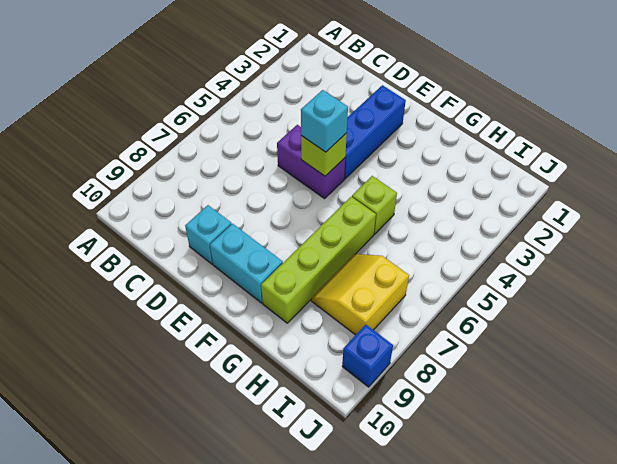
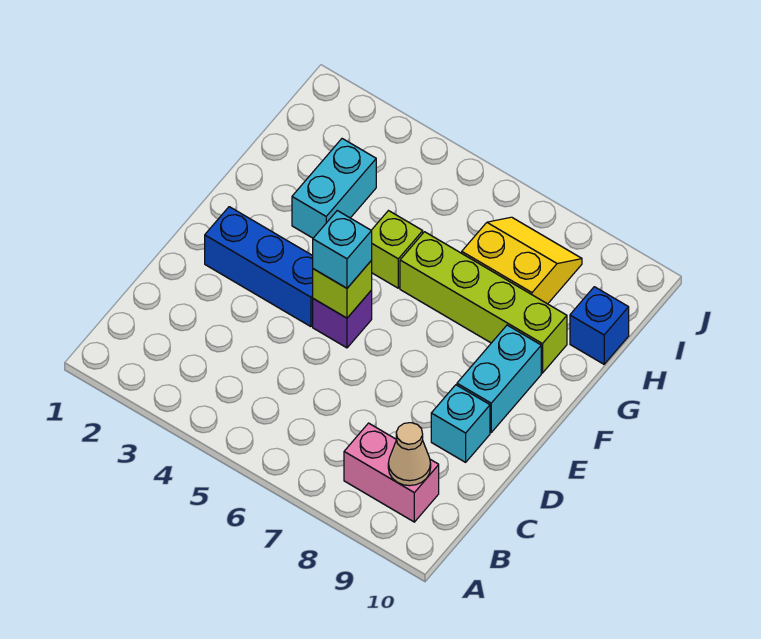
none -> pink brick B8:B9 level 1
none -> tan cone B9 level 2
purple brick D5:E5 level 1 -> purple brick E5 level 1
none -> cyan brick G3:H3 level 1
yellow slope H7:I8 level 1 top I -> yellow slope H7:I8 level 1 top H
blue brick J9 level 1 -> blue brick H10 level 1

